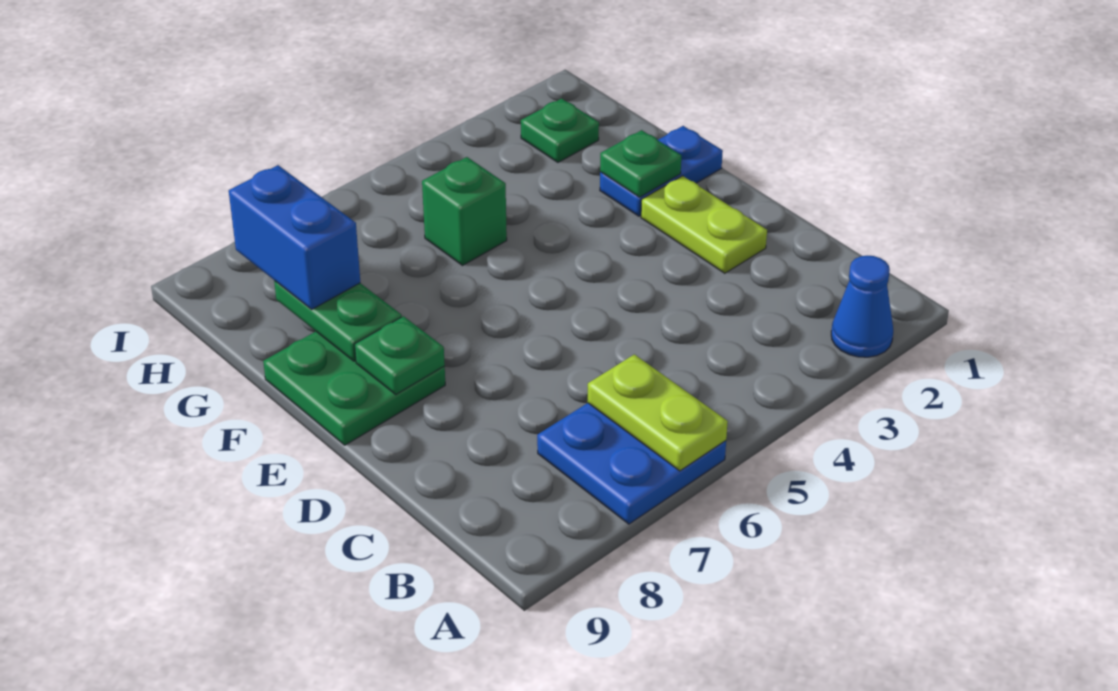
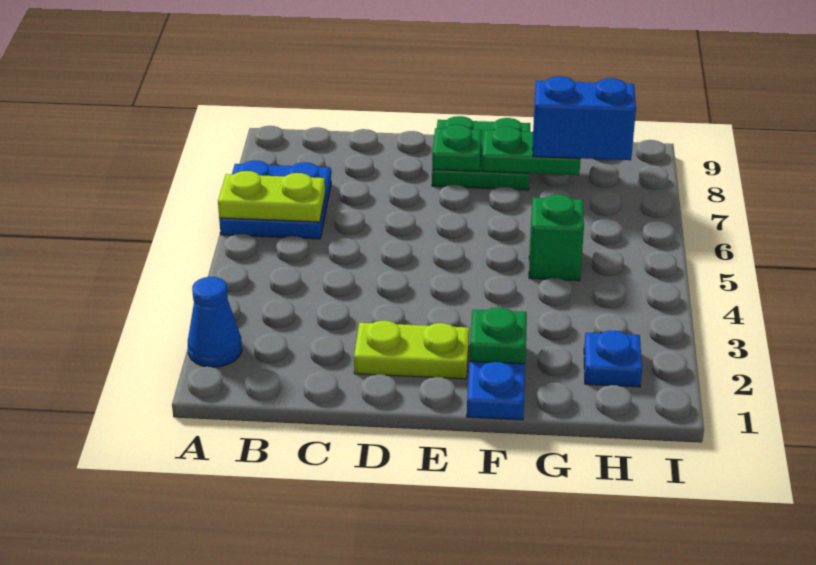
green plate H2 level 1 -> blue plate H2 level 1

